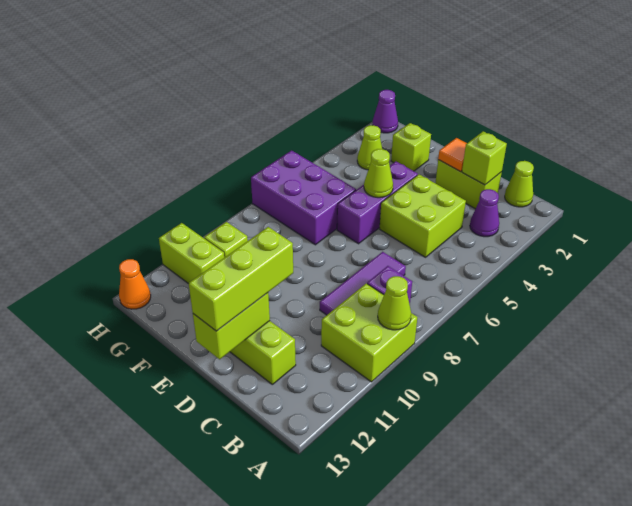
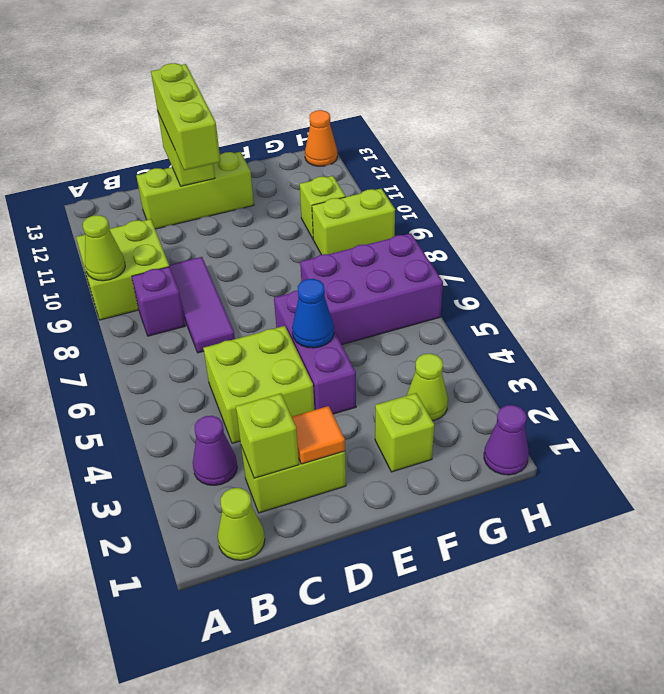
lime cone E5 level 2 -> blue cone E5 level 2
lime brick G11:H11 level 1 -> lime brick G9:H9 level 1

